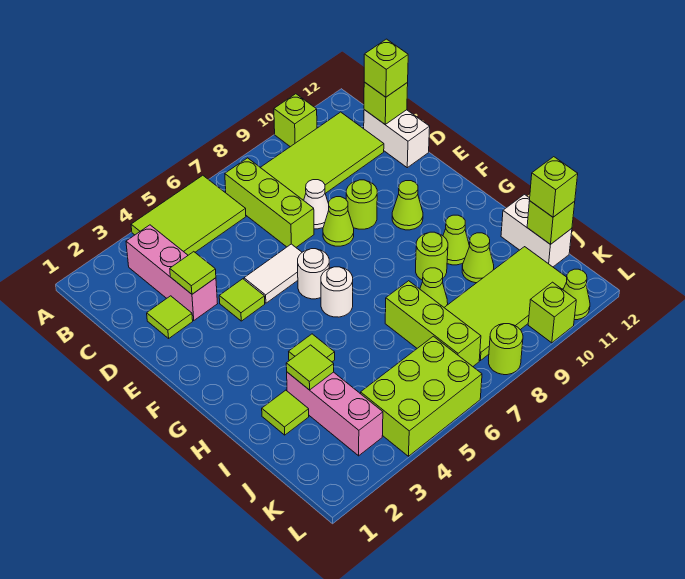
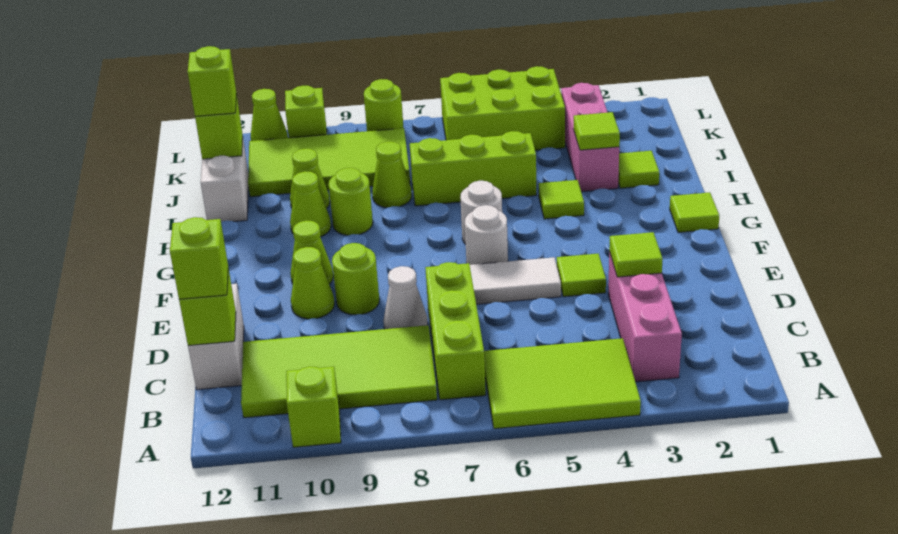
lime tile D2 level 1 -> lime tile G1 level 1
lime cone E8 level 1 -> lime cone E10 level 1
lime brick I7:K7 level 1 -> lime brick I5:I7 level 1

